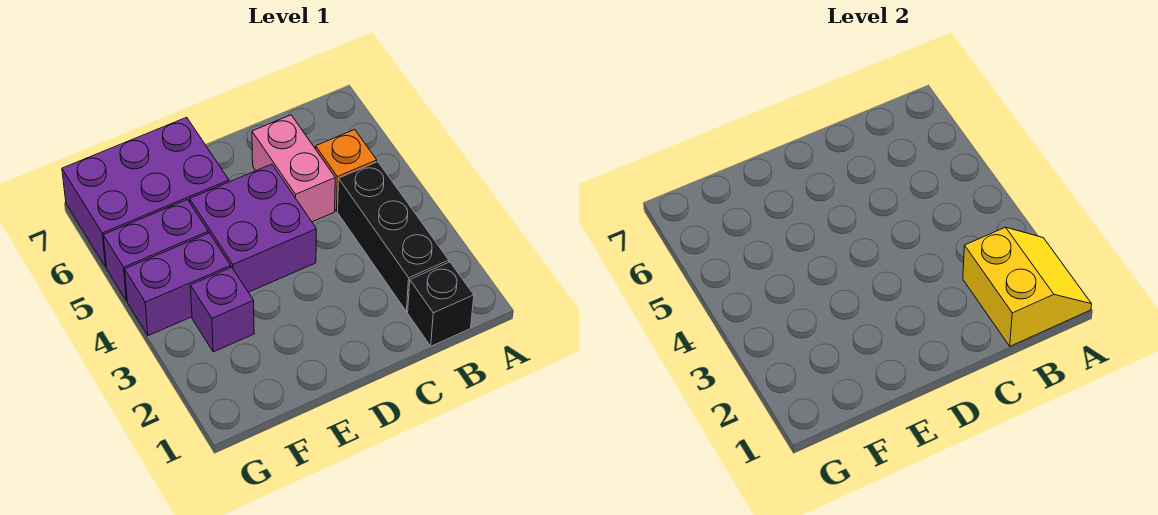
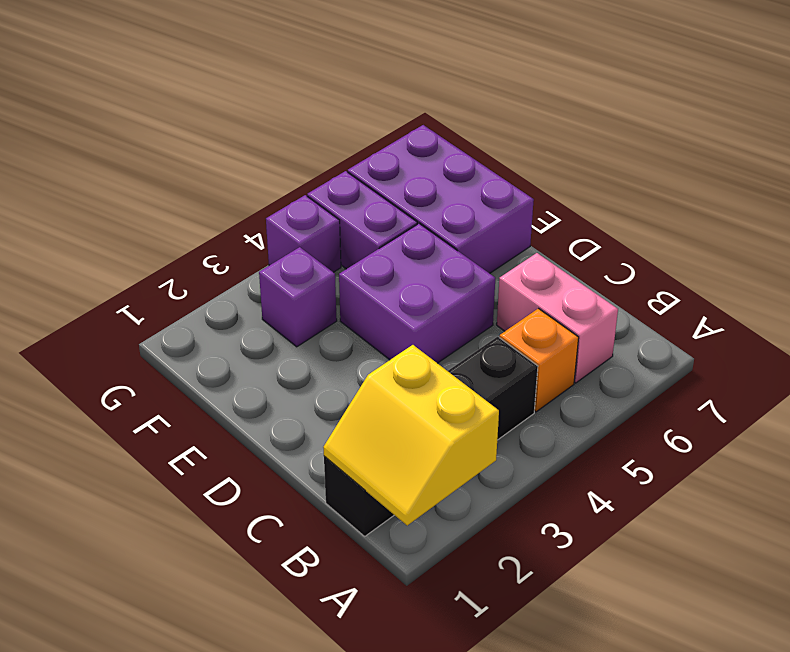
yellow slope A1:B2 level 2 top B -> yellow slope A1:B2 level 2 top 2
pink brick C5:C6 level 1 -> pink brick B6:C6 level 1
purple brick F4:G4 level 1 -> purple brick G4 level 1

